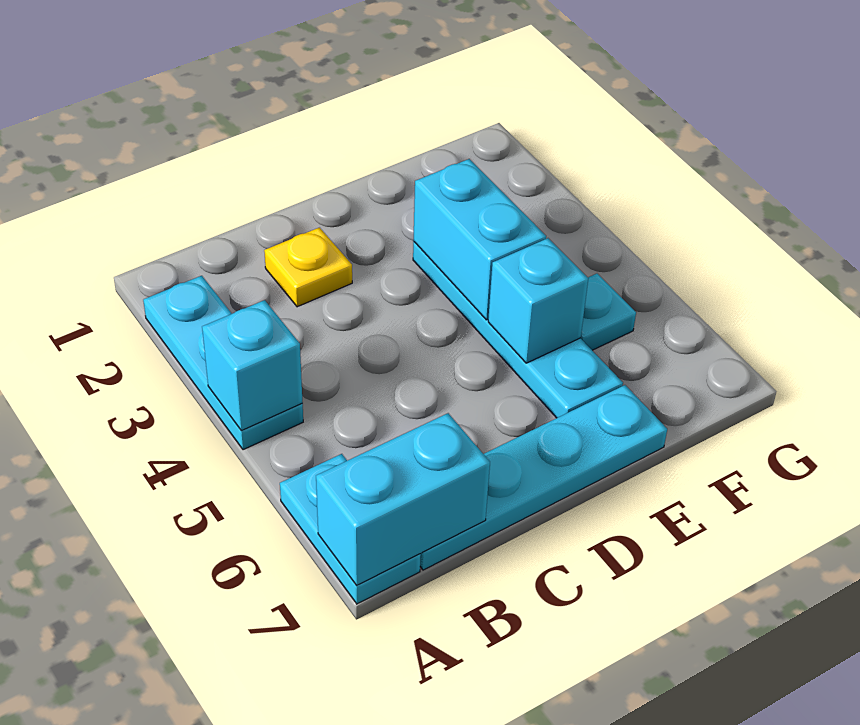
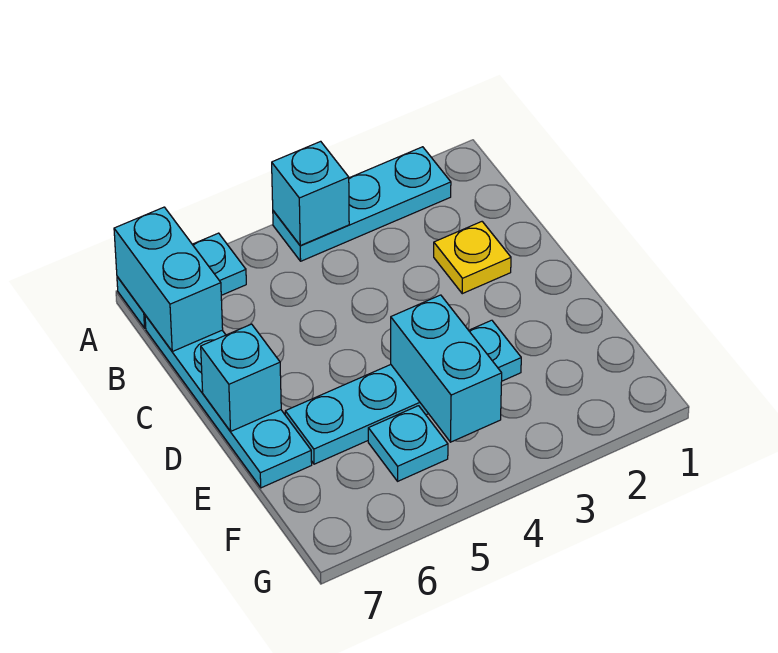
cyan brick E3:E4 level 2 -> cyan brick E4:F4 level 2
cyan brick E5 level 2 -> cyan brick D7 level 2

